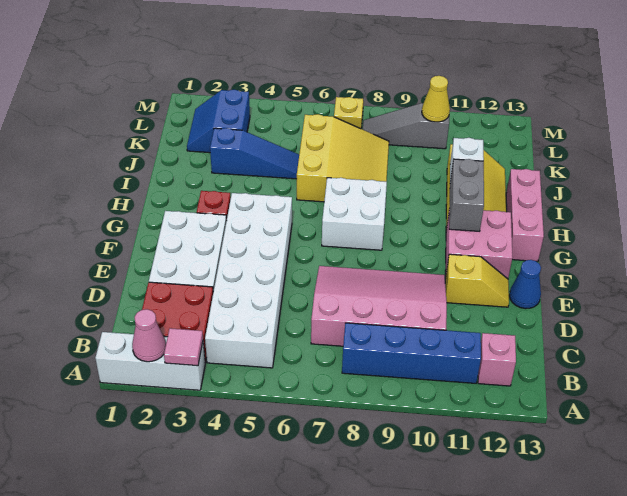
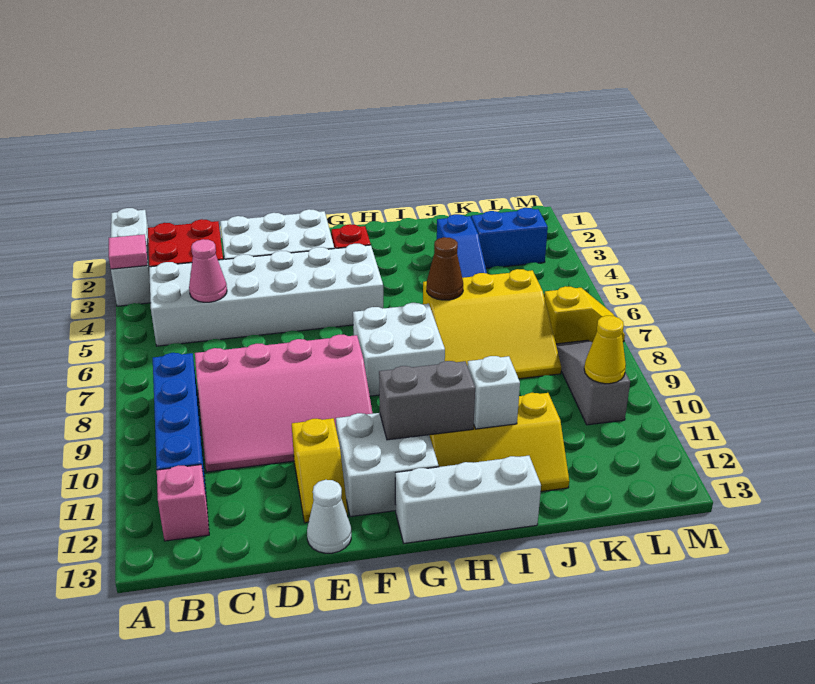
pink cone A2 level 2 -> pink cone C5 level 2
pink slope C7:E10 level 1 top C -> pink slope C8:F10 level 1 top 8
blue cone E13 level 1 -> white cone E13 level 1
pink brick F11:G12 level 1 -> white brick F11:G12 level 1
pink brick G13:I13 level 1 -> white brick G13:I13 level 1
none -> brown cone I6 level 2

